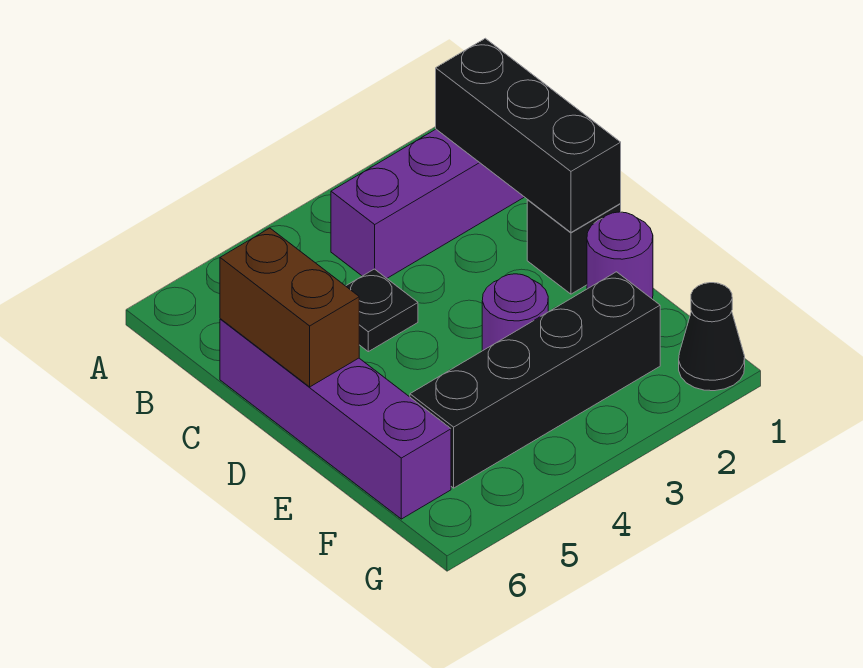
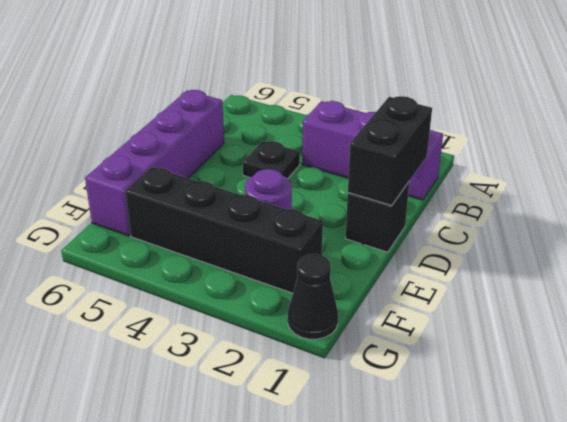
black brick B1:D1 level 2 -> black brick C1:D1 level 2
brown brick C6:D6 level 2 -> none
purple round brick E1 level 1 -> none

